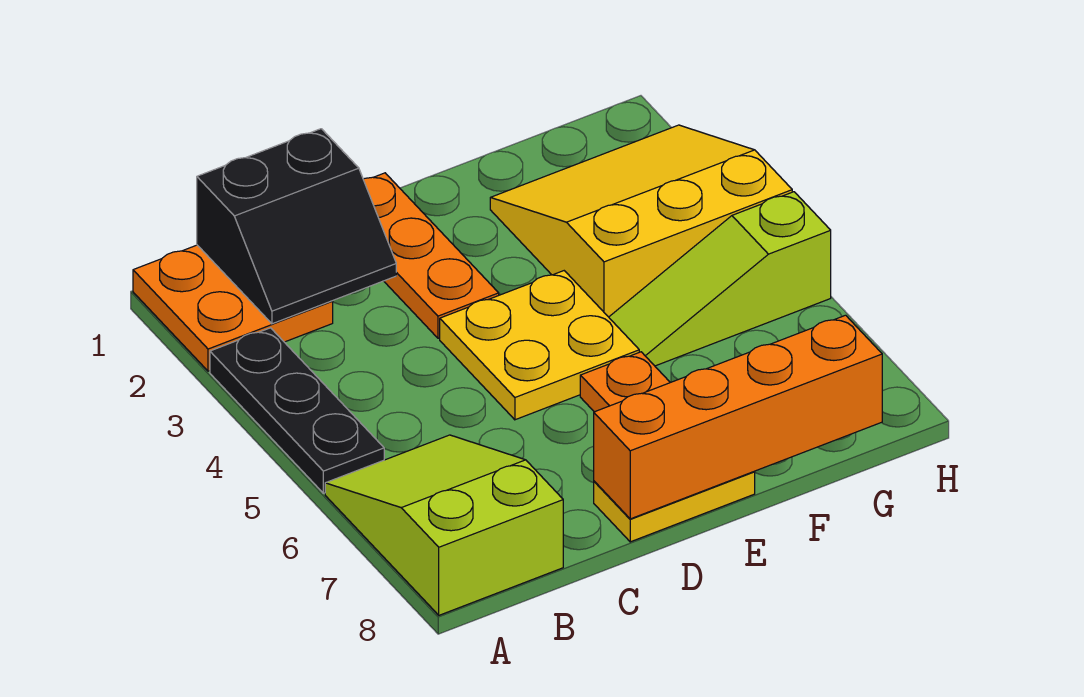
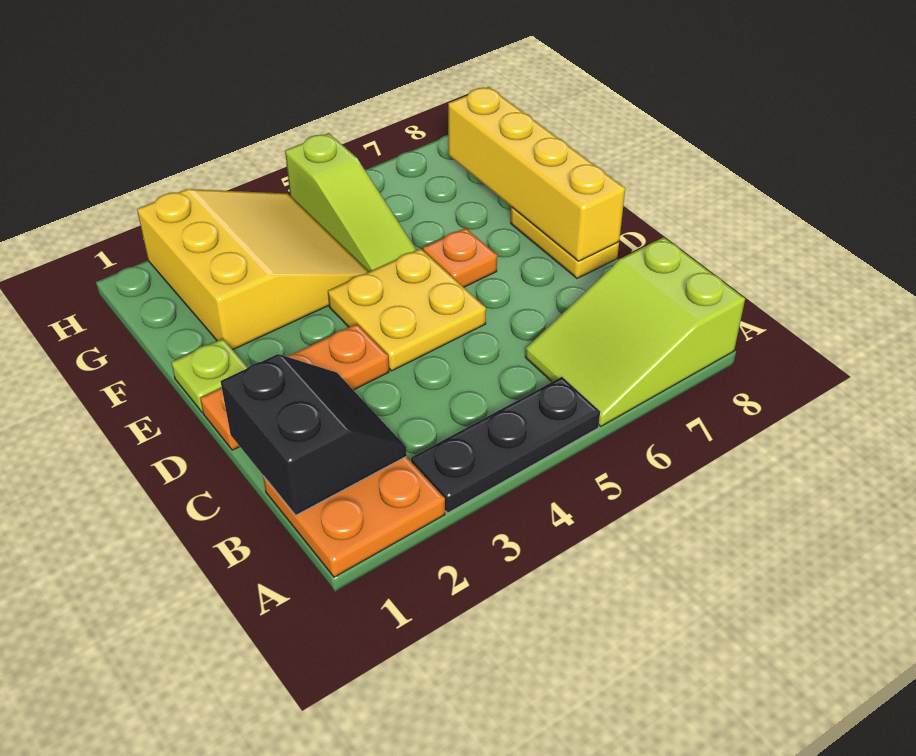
orange brick D8:G8 level 2 -> yellow brick D8:G8 level 2
none -> lime plate E1 level 1
yellow slope F2:H4 level 1 top 4 -> yellow slope F2:H4 level 1 top 2

